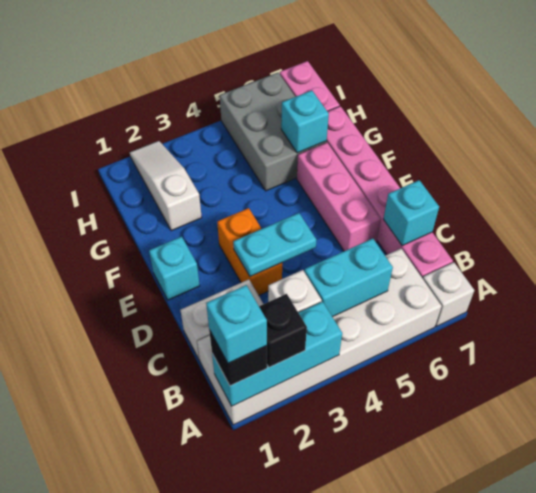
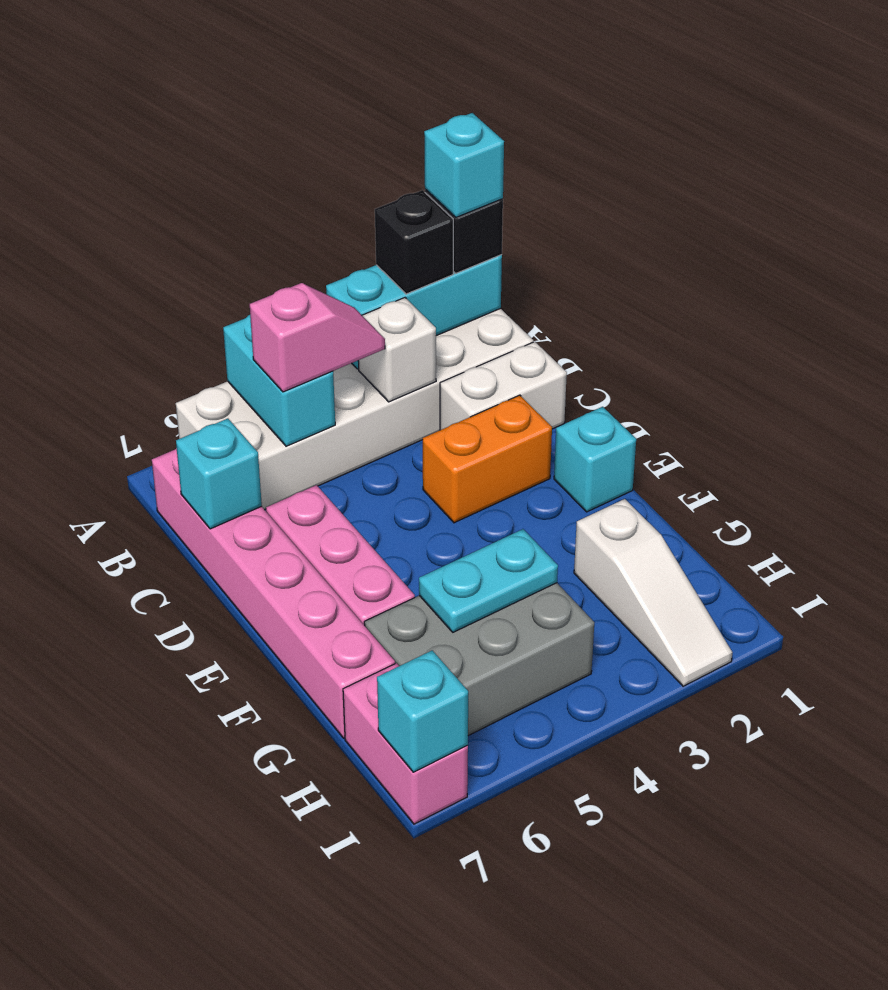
white brick A7 level 1 -> none
cyan brick B4:B5 level 2 -> cyan brick A5:B5 level 2
none -> pink slope B4:B5 level 3 top 5
orange brick D3:E3 level 1 -> orange brick D2:D3 level 1
cyan plate D3:D4 level 2 -> cyan plate G4:G5 level 2
grey brick G5:I6 level 1 -> grey brick G4:H6 level 1
cyan brick G6 level 2 -> cyan brick I7 level 2

